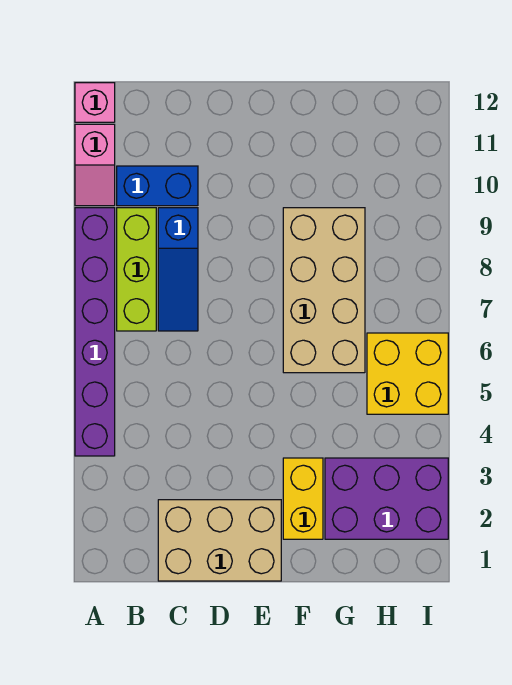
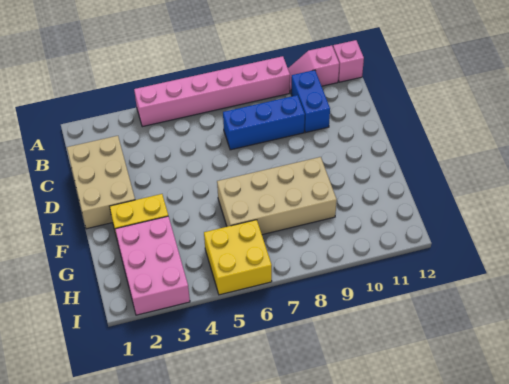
purple brick A4:A9 level 1 -> pink brick A4:A9 level 1
lime brick B7:B9 level 1 -> none
blue slope C7:C9 level 1 top 9 -> blue brick C7:C9 level 1
purple brick G2:I3 level 1 -> pink brick G2:I3 level 1

